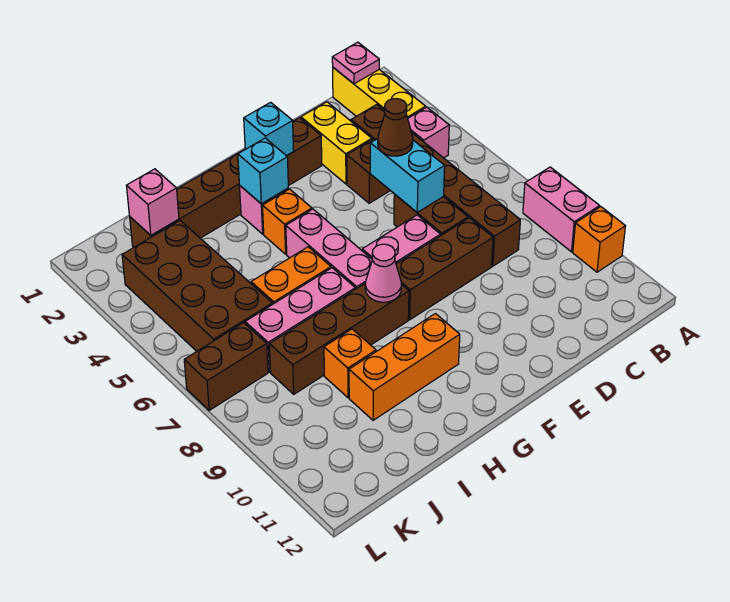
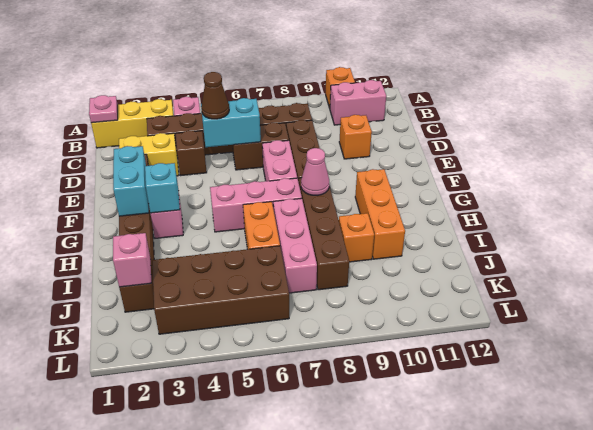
pink brick A8:A9 level 1 -> pink brick B10:B11 level 1
cyan brick F2 level 2 -> cyan brick F2:G2 level 2
orange brick G4 level 1 -> orange brick D10 level 1
brown brick K7:L7 level 1 -> none

